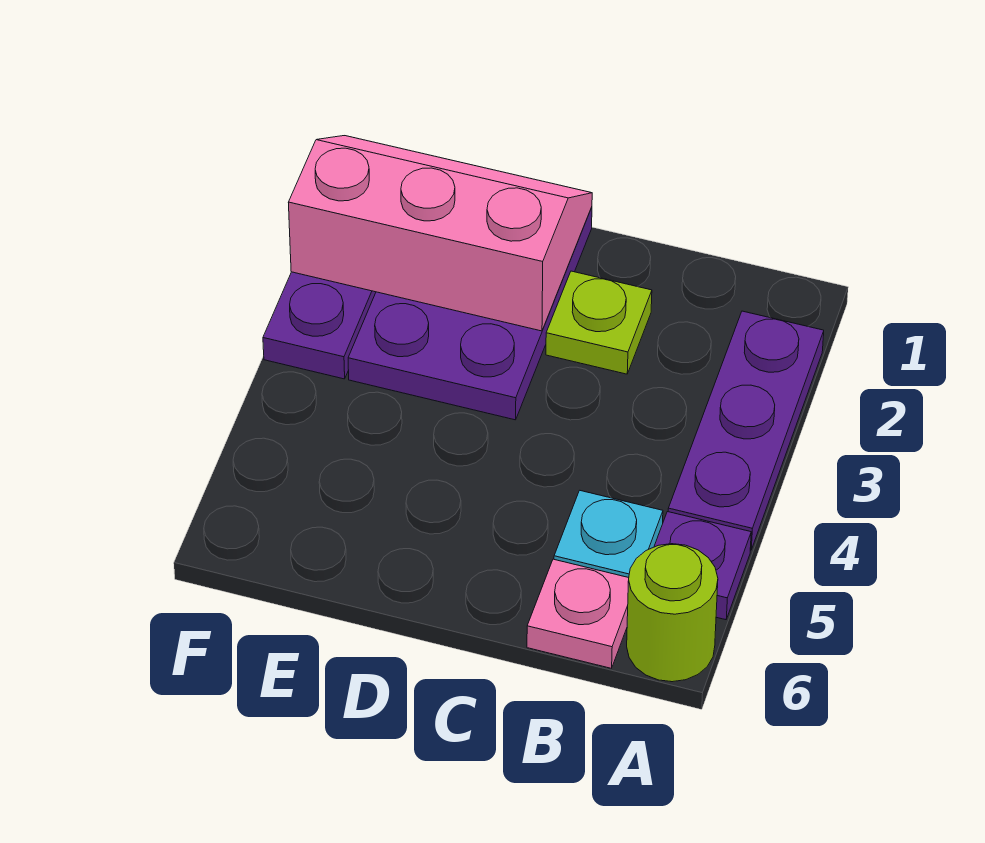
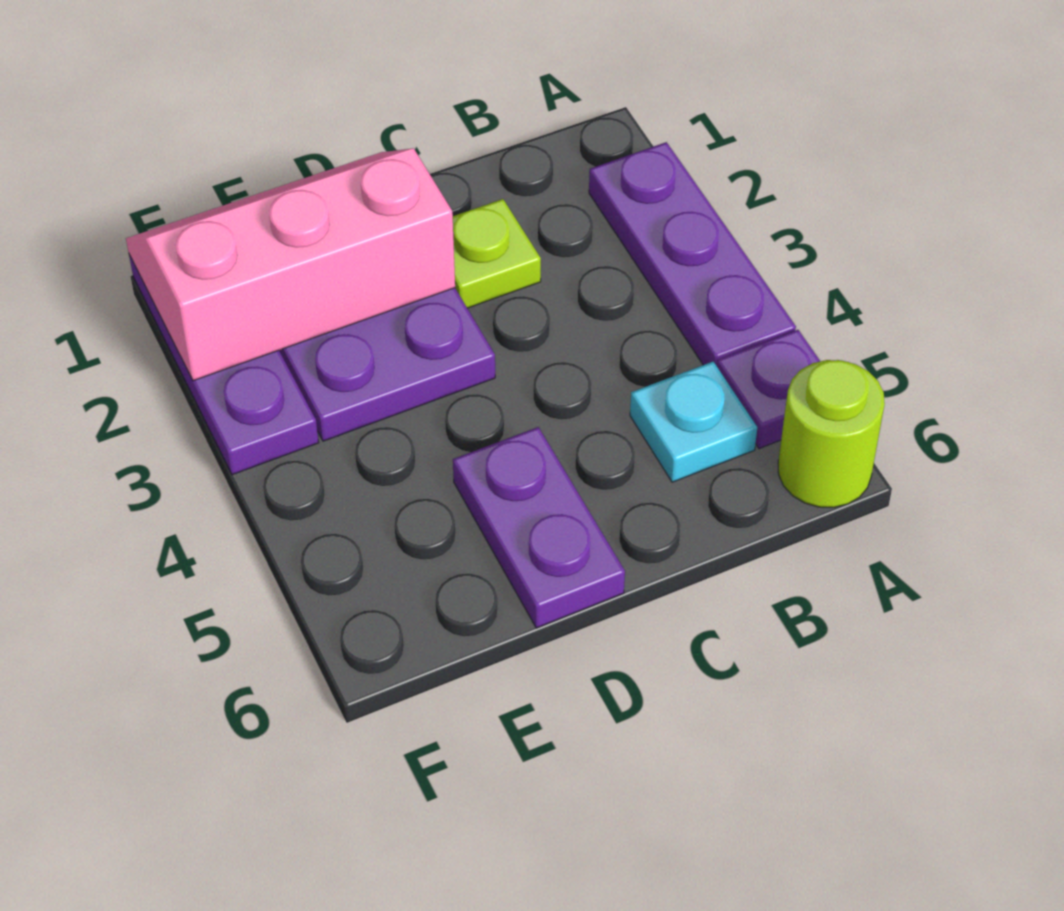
pink plate B6 level 1 -> none
none -> purple plate D5:D6 level 1

